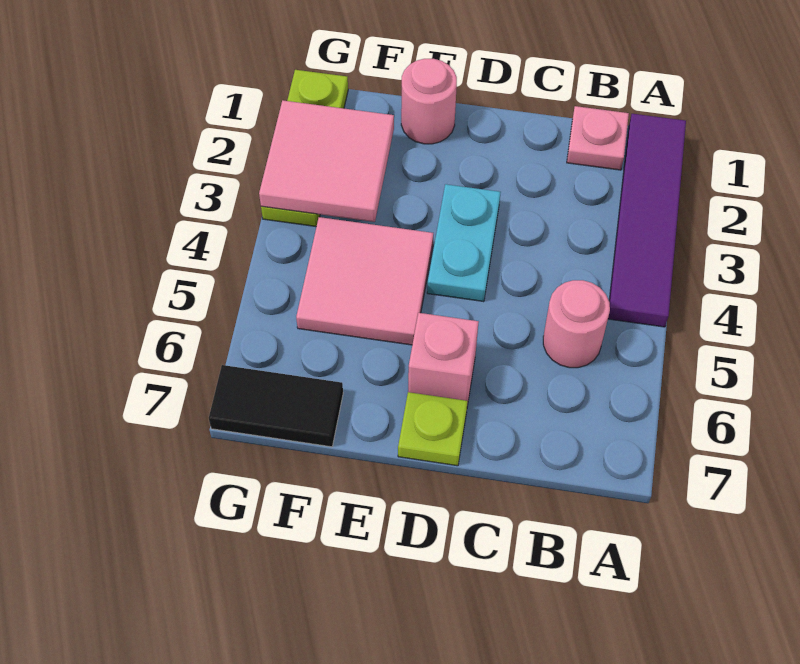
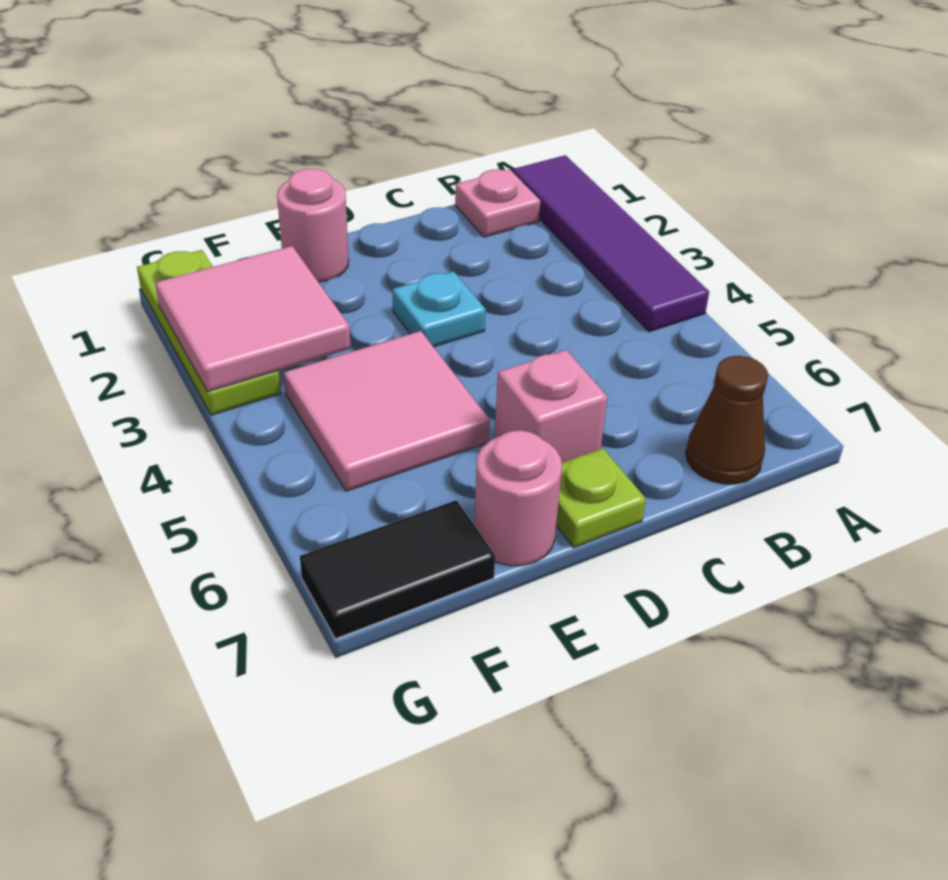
pink round brick B5 level 1 -> pink round brick E7 level 1
none -> brown cone B7 level 1
cyan plate D3:D4 level 1 -> cyan plate D3 level 1

